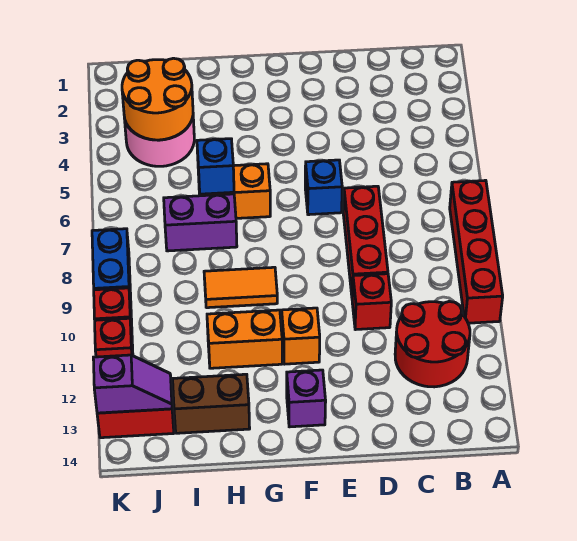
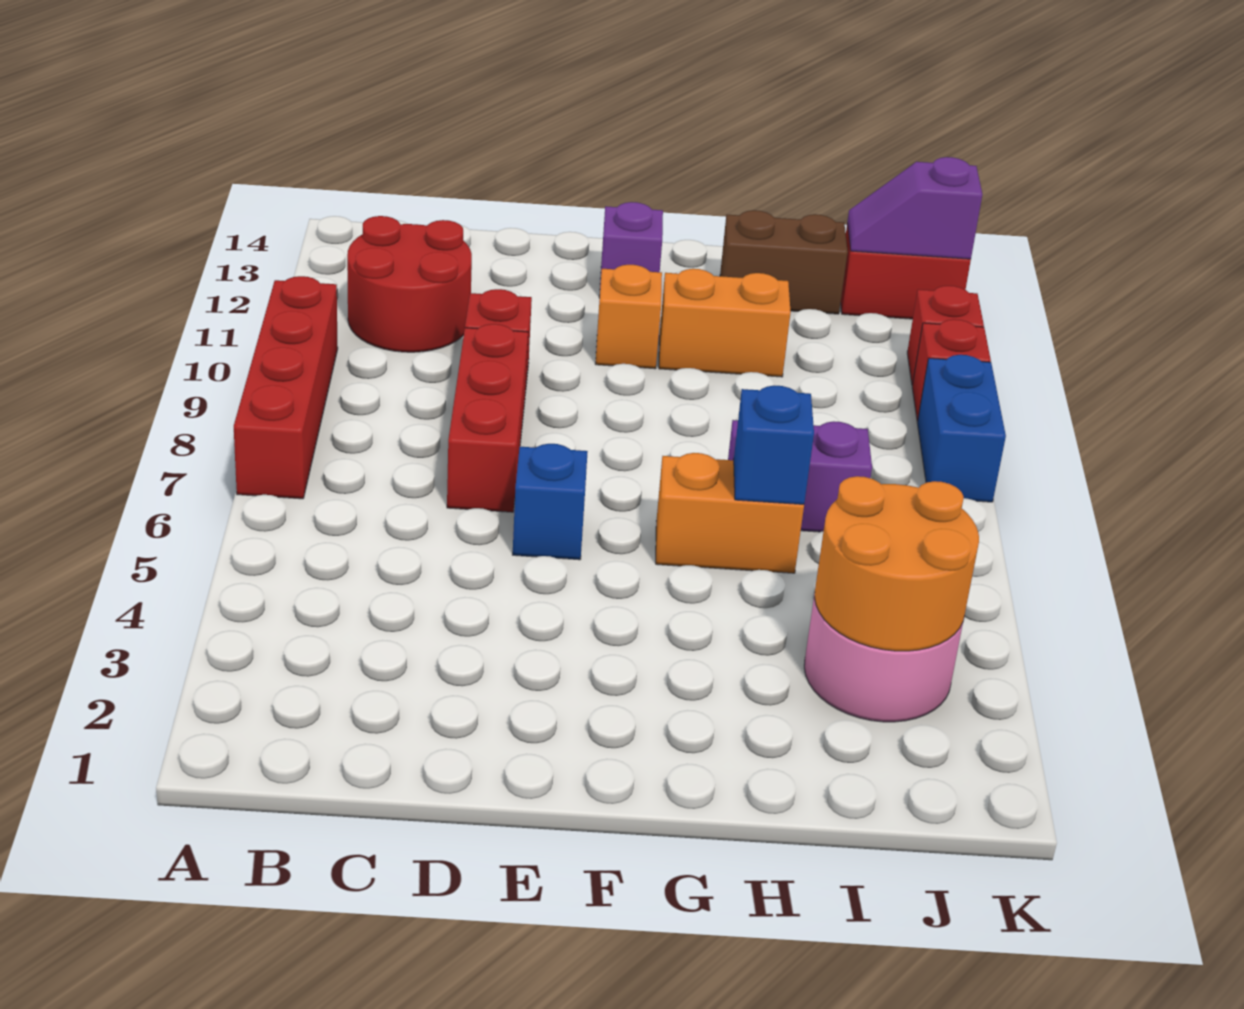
orange tile G9:H9 level 1 -> none

